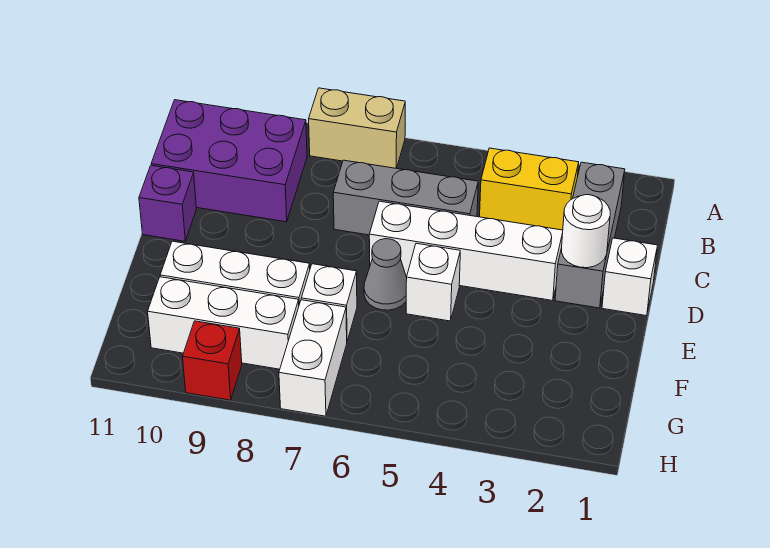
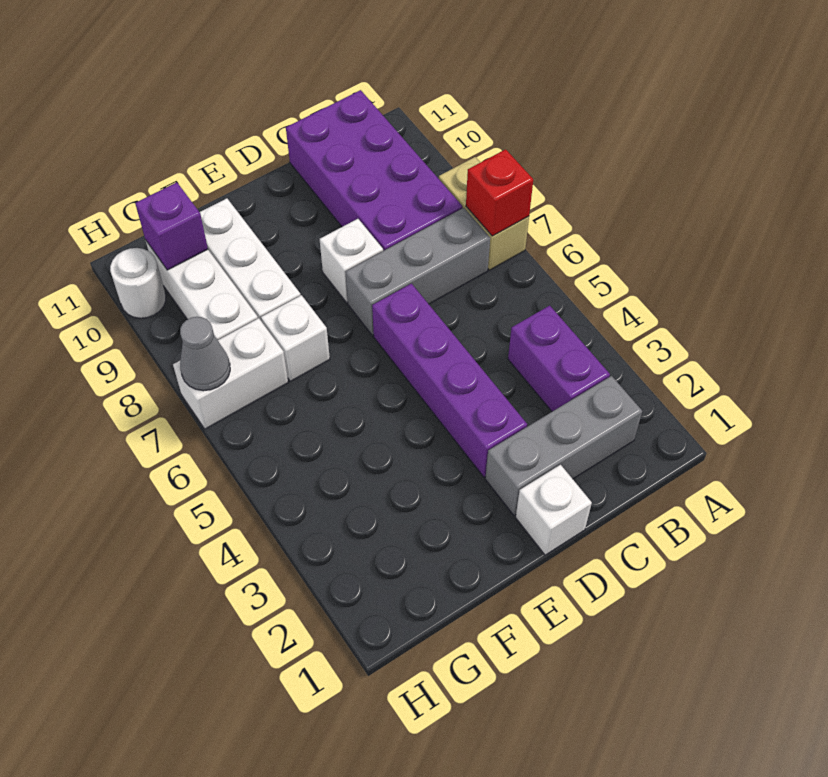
yellow brick B3:B4 level 1 -> purple brick B3:B4 level 1
purple brick B9:C11 level 1 -> purple brick B8:C11 level 1
grey brick C5:C7 level 1 -> grey brick B7:D7 level 1
white round brick D2 level 2 -> white round brick H10 level 1
white brick D3:D6 level 1 -> purple brick D3:D6 level 1
purple brick D11 level 1 -> purple brick G10 level 2
white brick E5 level 1 -> white brick D8 level 1
grey cone E6 level 1 -> grey cone H7 level 2
red brick H9 level 1 -> red brick A7 level 2

